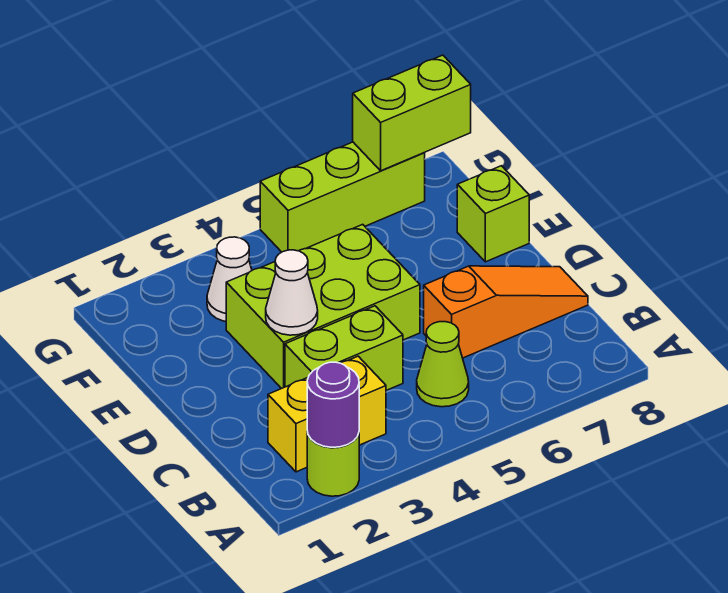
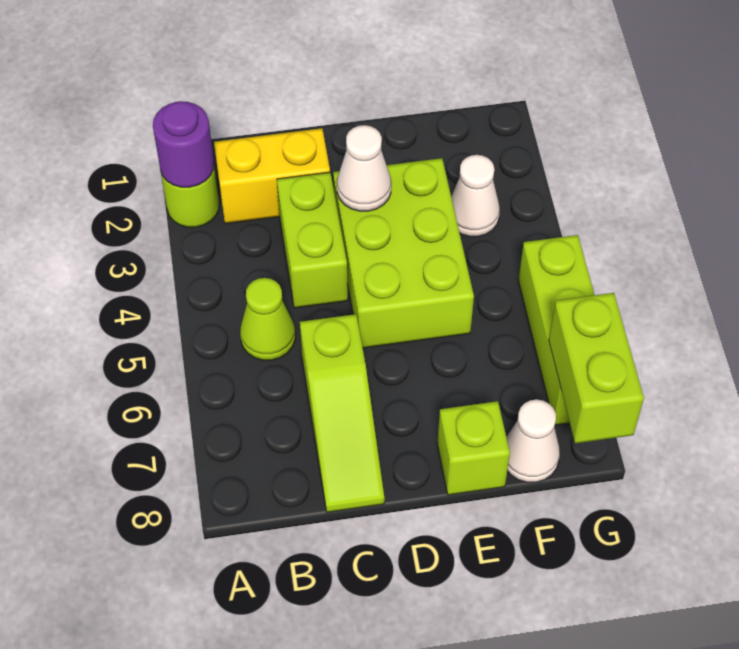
yellow brick B2:B3 level 1 -> yellow brick B2:C2 level 1
orange slope C6:C8 level 1 top 6 -> lime slope C6:C8 level 1 top 6
none -> white cone F8 level 1

